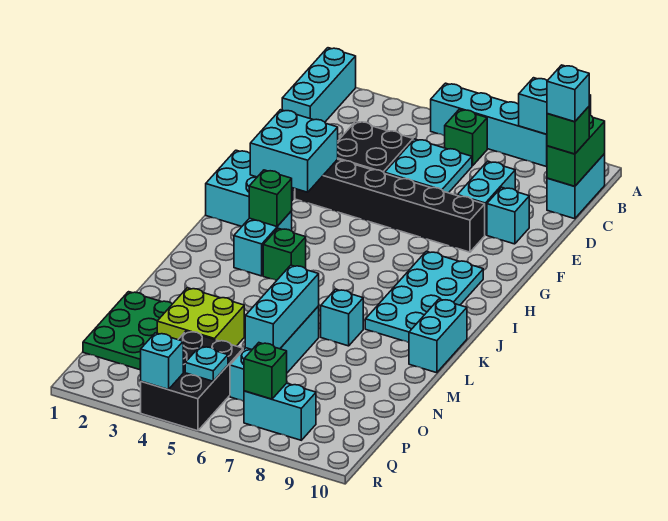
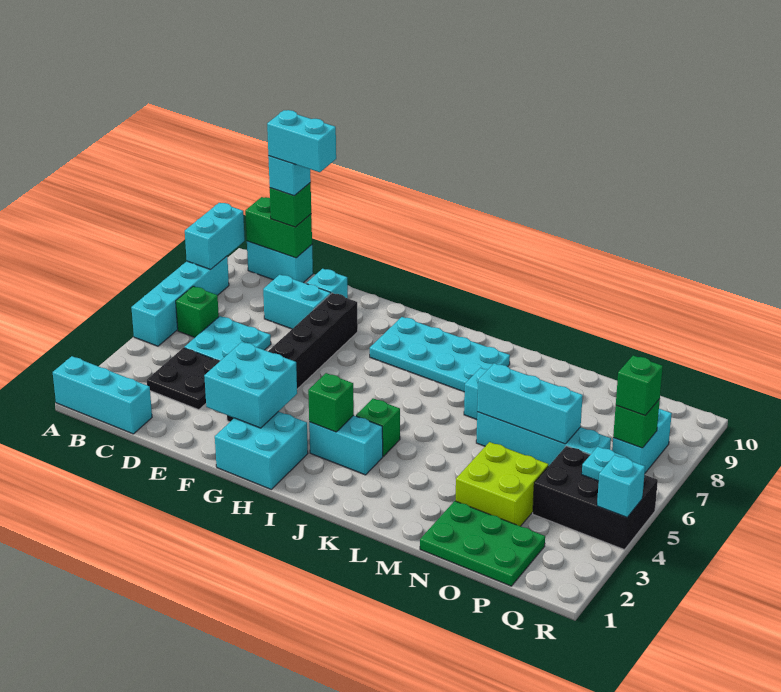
cyan brick K10:L10 level 1 -> cyan brick C10:D10 level 5
none -> green brick Q7 level 3

